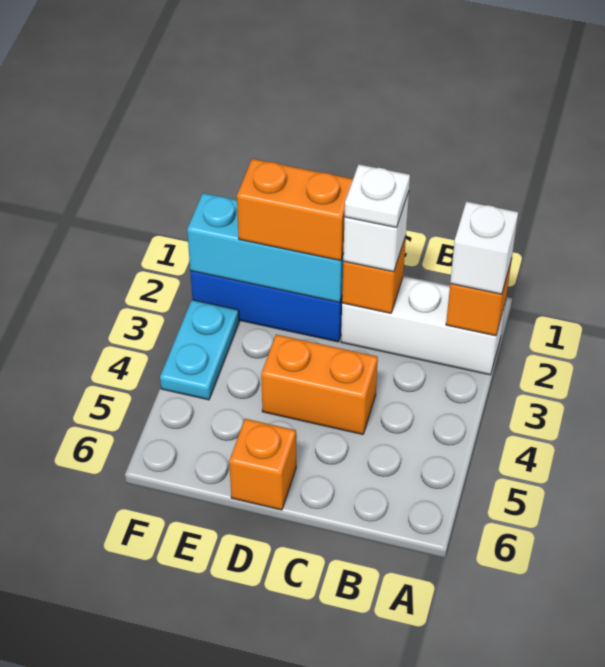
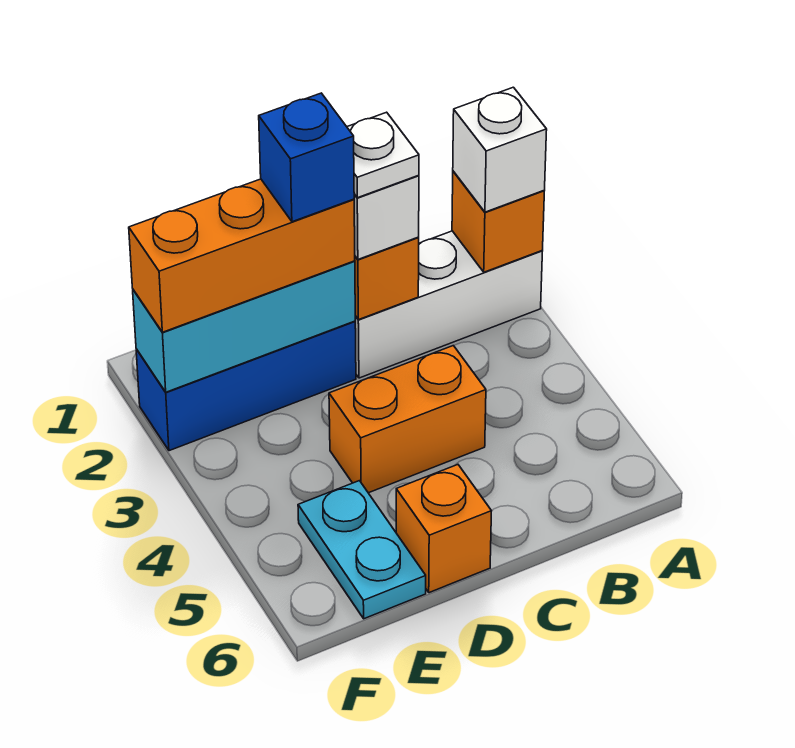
orange brick D2:E2 level 3 -> orange brick D2:F2 level 3
none -> blue brick D2 level 4
cyan plate F3:F4 level 1 -> cyan plate E5:E6 level 1

